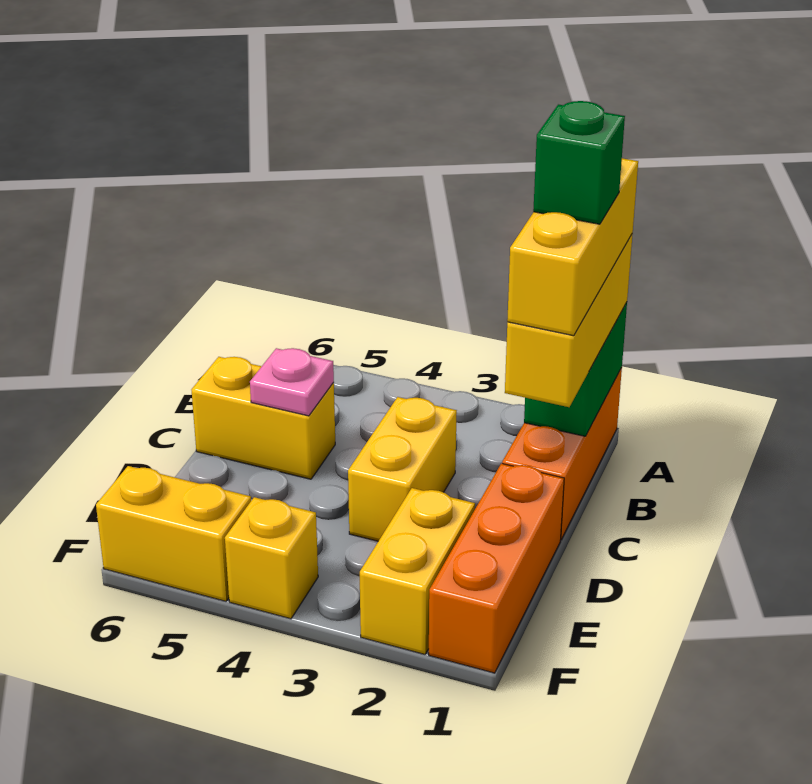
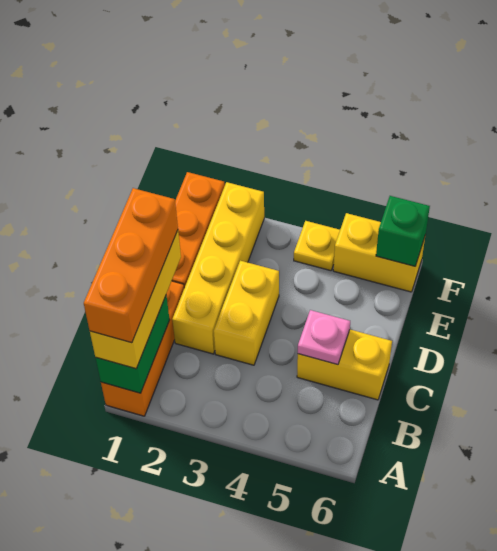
yellow brick A1:C1 level 4 -> orange brick A1:C1 level 4
green brick B1 level 5 -> green brick F6 level 2
yellow brick E2:F2 level 1 -> yellow brick C2:F2 level 1
yellow brick F4 level 1 -> yellow plate F4 level 1

